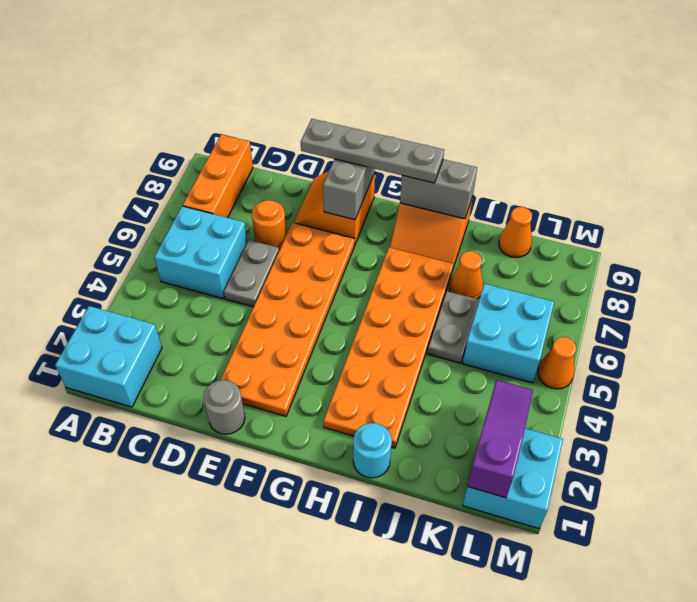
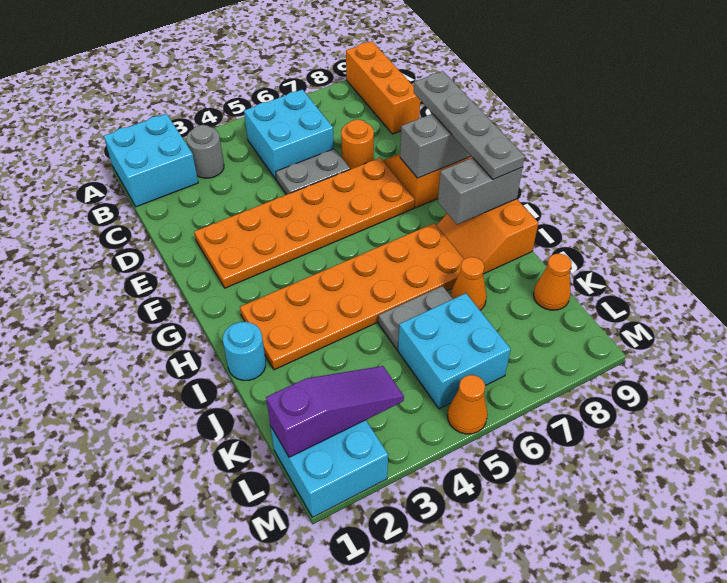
orange brick B7:B9 level 1 -> orange brick A9:C9 level 1
grey round brick E1 level 1 -> grey round brick B3 level 1
grey brick H9:I9 level 2 -> grey brick H8:H9 level 2

